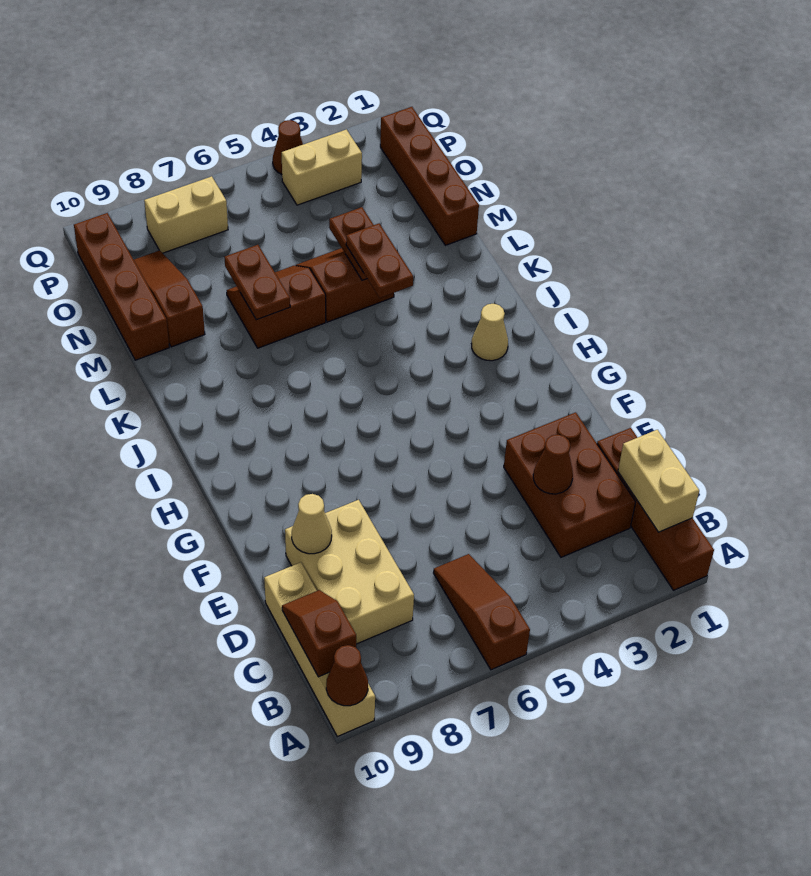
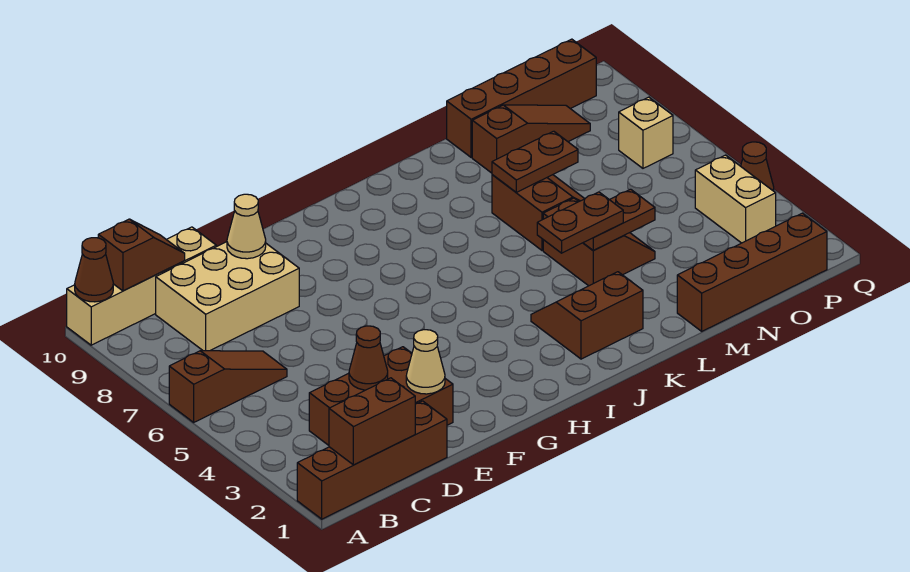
tan brick B1:C1 level 2 -> brown brick B1:C1 level 2
tan cone I2 level 1 -> tan cone E2 level 2
none -> brown slope J2:K3 level 1 top 2
tan brick P7:P8 level 1 -> tan brick P7 level 1

